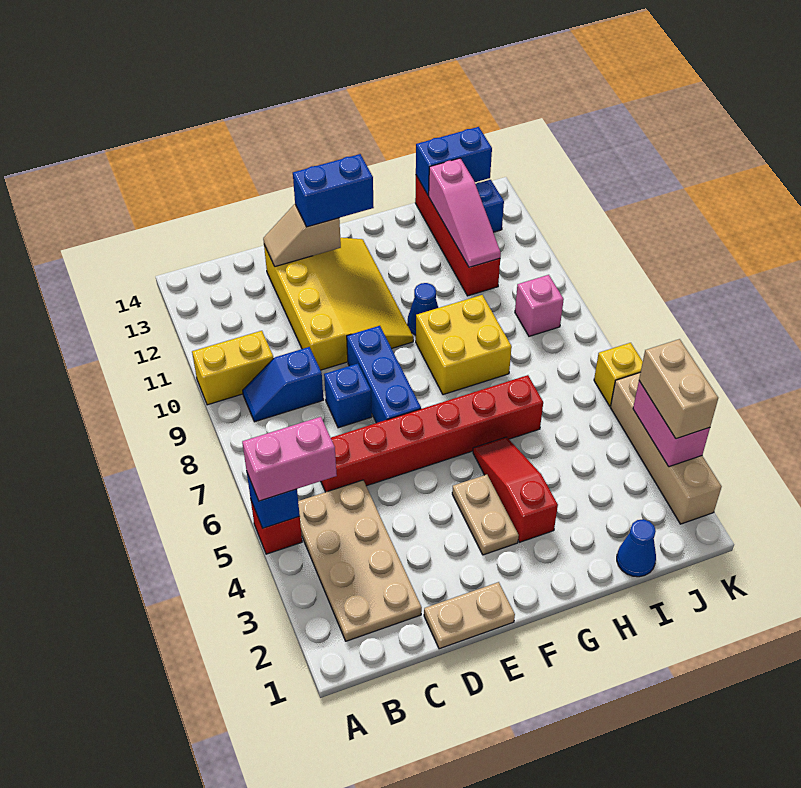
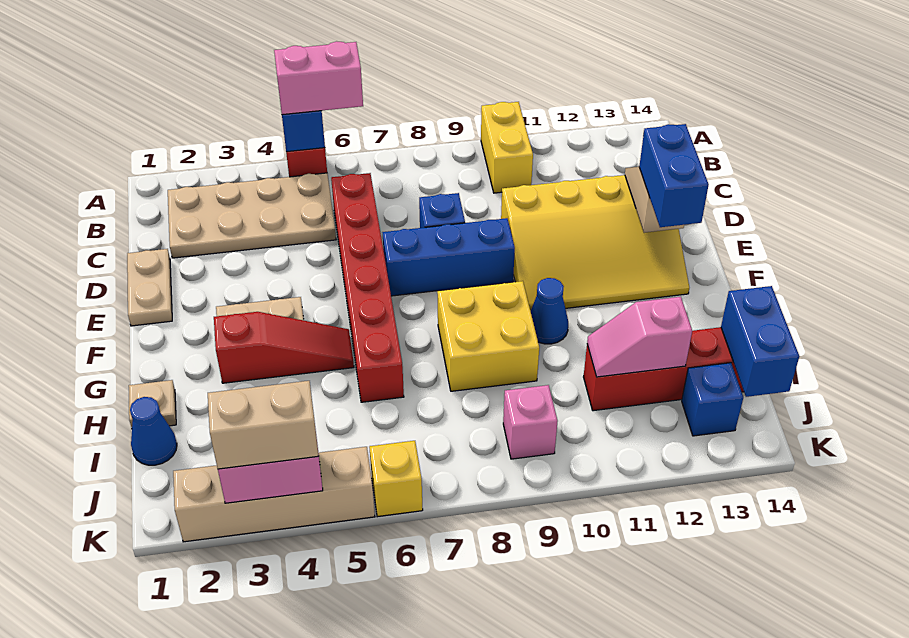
pink brick A5:B5 level 3 -> pink brick A5:A6 level 3
blue slope B9:C9 level 1 top C -> none
none -> tan plate H1 level 1
pink slope I11:I13 level 2 top 13 -> pink slope I11:I12 level 2 top 12

